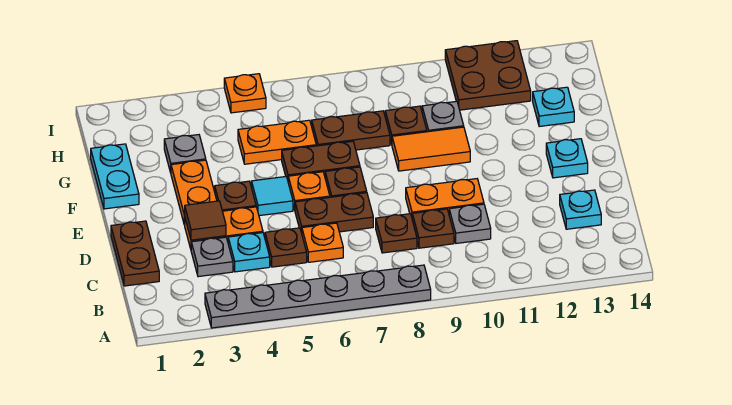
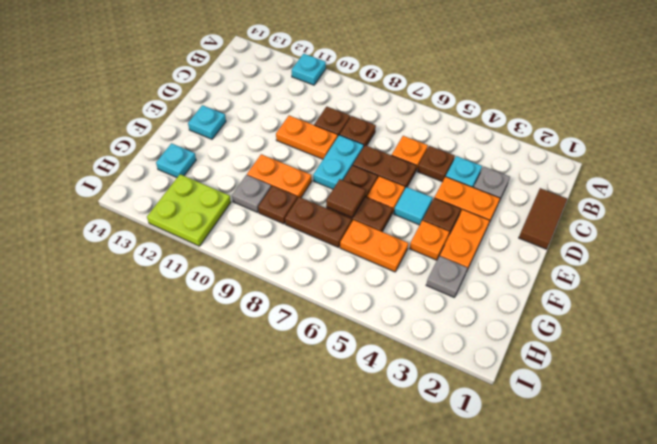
grey plate A3:A8 level 1 -> none
brown plate C1:D1 level 1 -> brown tile C1:D1 level 1
grey plate C10 level 1 -> none
cyan plate C13 level 1 -> cyan plate A11 level 1
brown tile D3 level 2 -> brown tile F7 level 2
cyan plate F1:G1 level 1 -> cyan plate D8:E8 level 1
orange tile F9:F10 level 1 -> orange plate F9:F10 level 1
brown plate H11:I12 level 1 -> lime plate H11:I12 level 1
orange plate I5 level 1 -> orange plate F4 level 1

